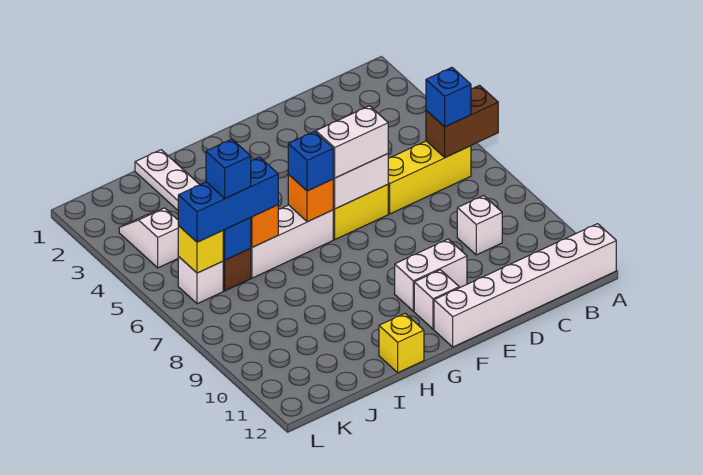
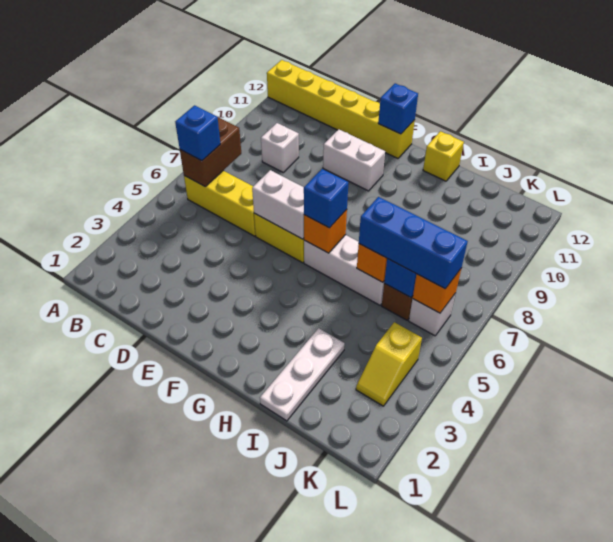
brown brick A6:B6 level 2 -> brown brick B6:B7 level 2
white brick A12:F12 level 1 -> yellow brick A12:F12 level 1
white brick E6:F6 level 3 -> none
white brick F11 level 1 -> none
blue brick J6 level 4 -> blue brick F12 level 2
white slope K3:K4 level 1 top 4 -> yellow slope K3:K4 level 1 top 4
yellow brick K6 level 2 -> orange brick K6 level 2

